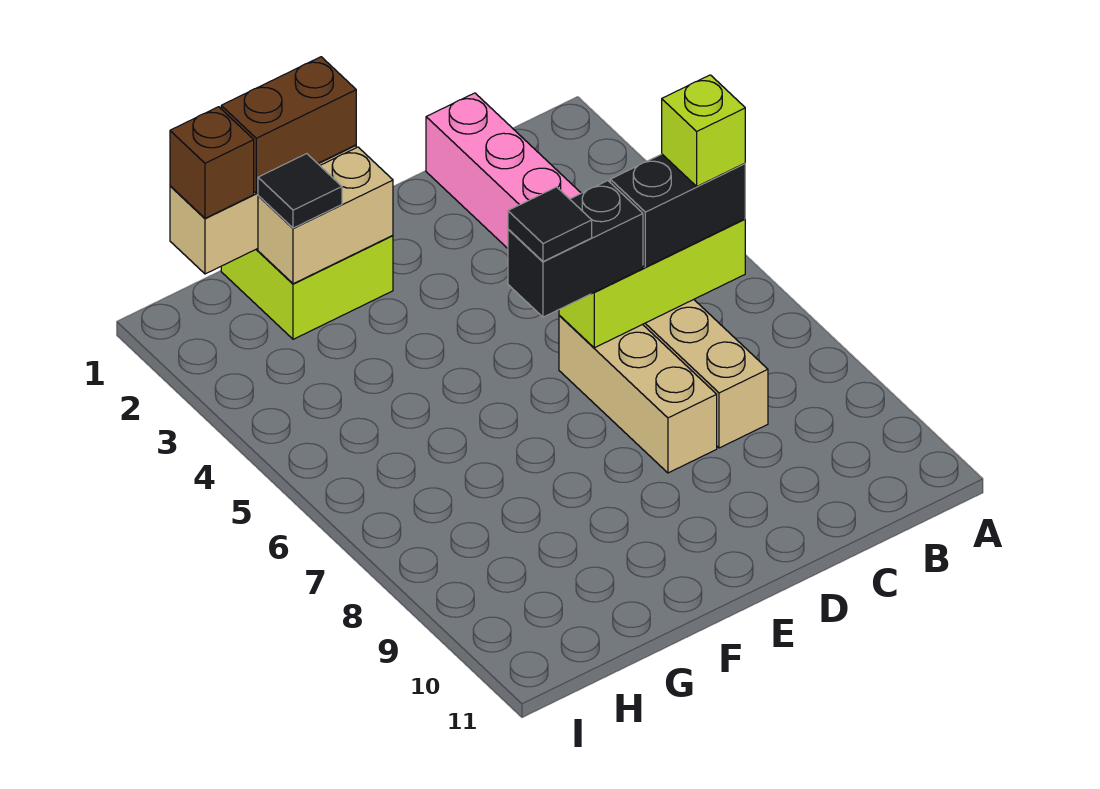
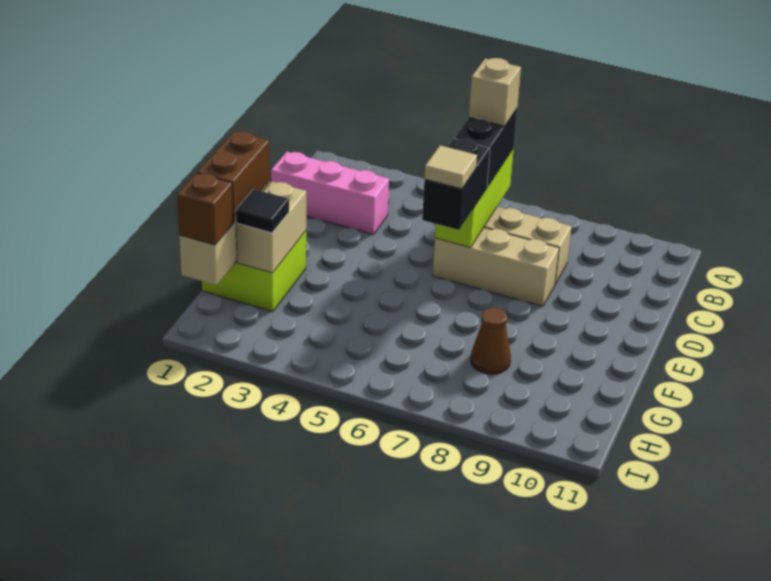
lime brick B6 level 4 -> tan brick B6 level 4
black tile E6 level 4 -> tan tile E6 level 4
none -> brown cone G8 level 1

